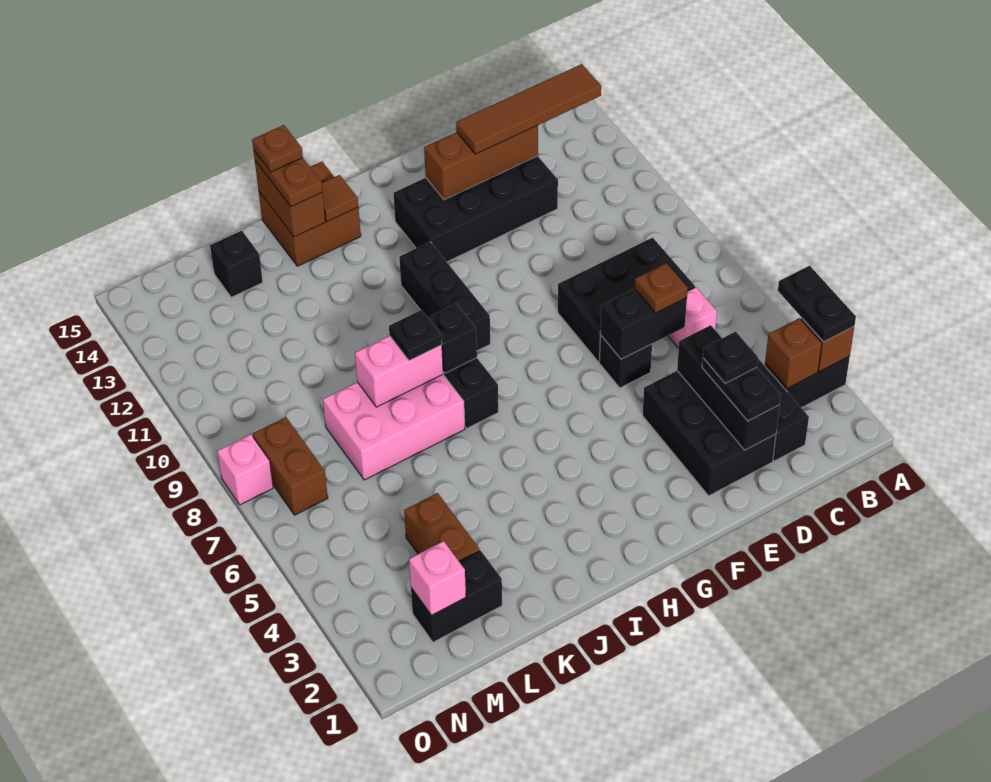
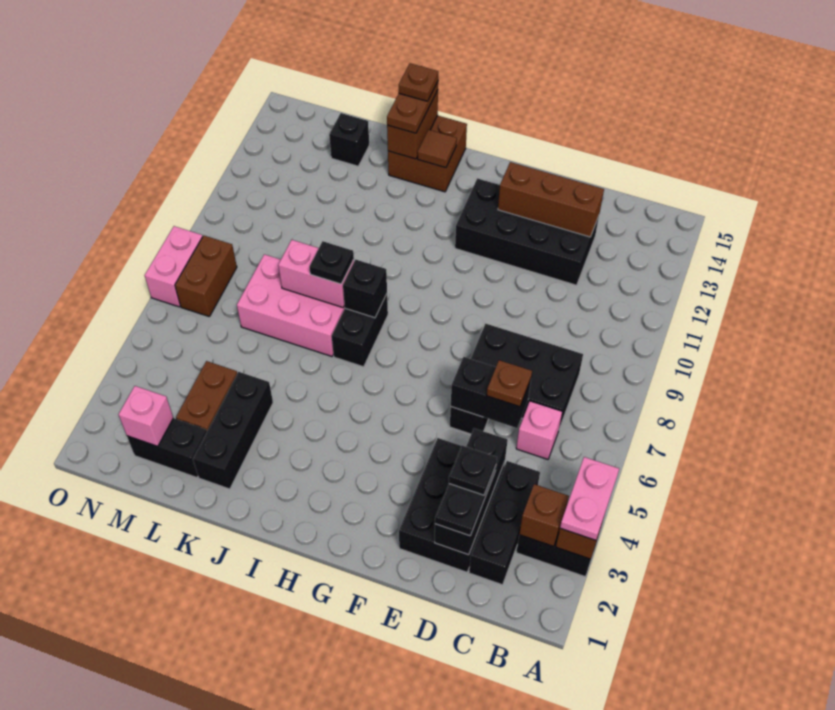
black plate A3:A4 level 3 -> pink plate A3:A4 level 3
brown tile B13:E13 level 3 -> none
black brick H9:H11 level 1 -> black brick K2:K4 level 1
pink brick O8 level 1 -> pink brick O7:O8 level 1

